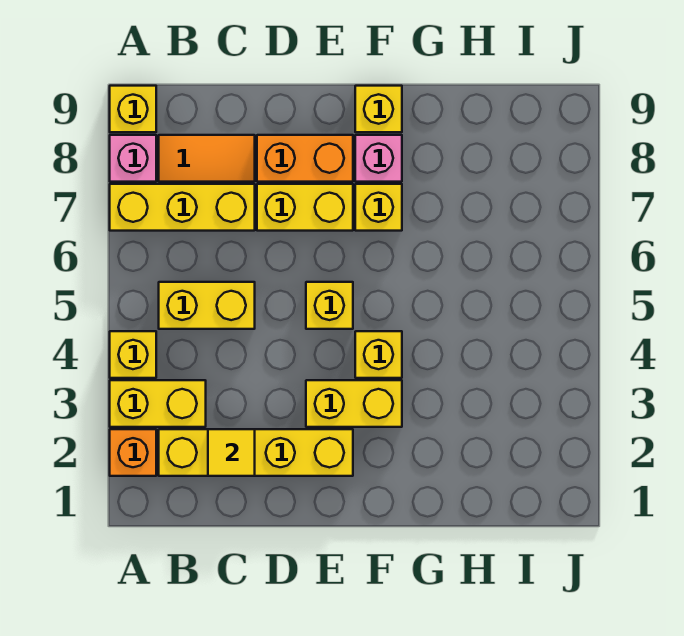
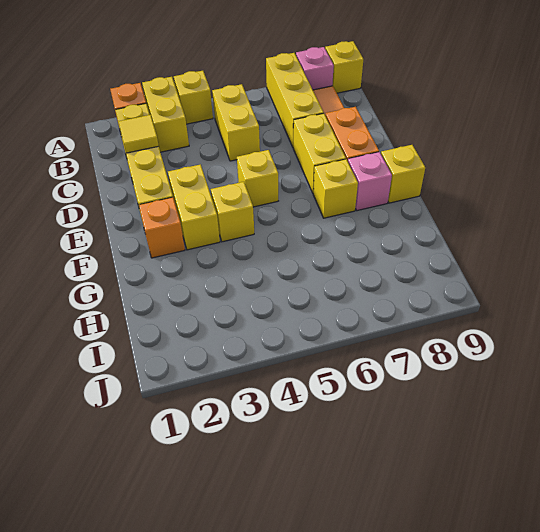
none -> orange brick F2 level 1

